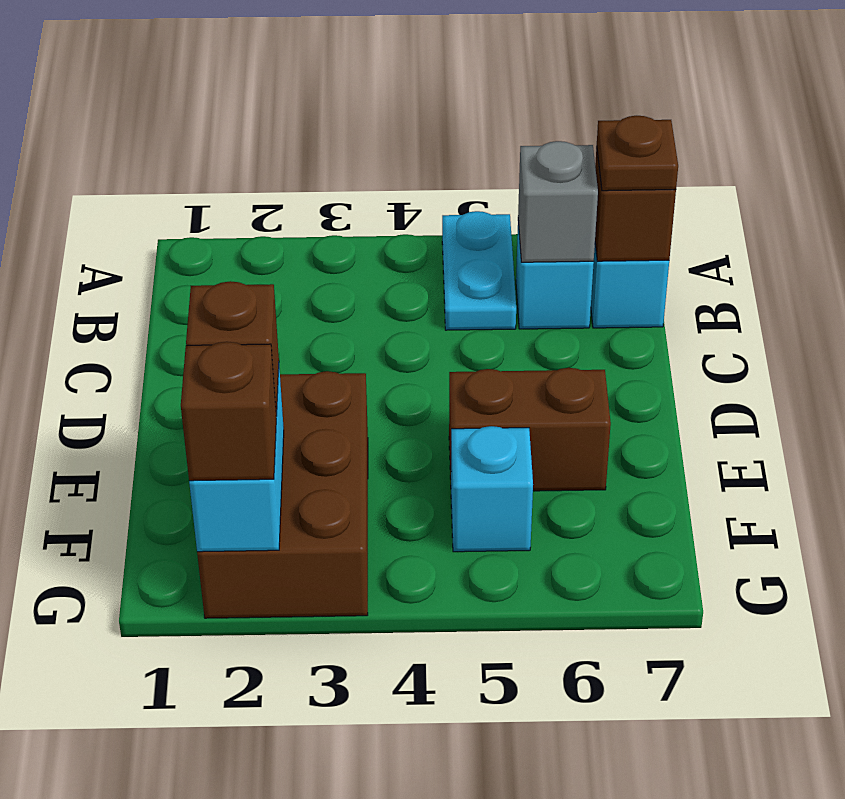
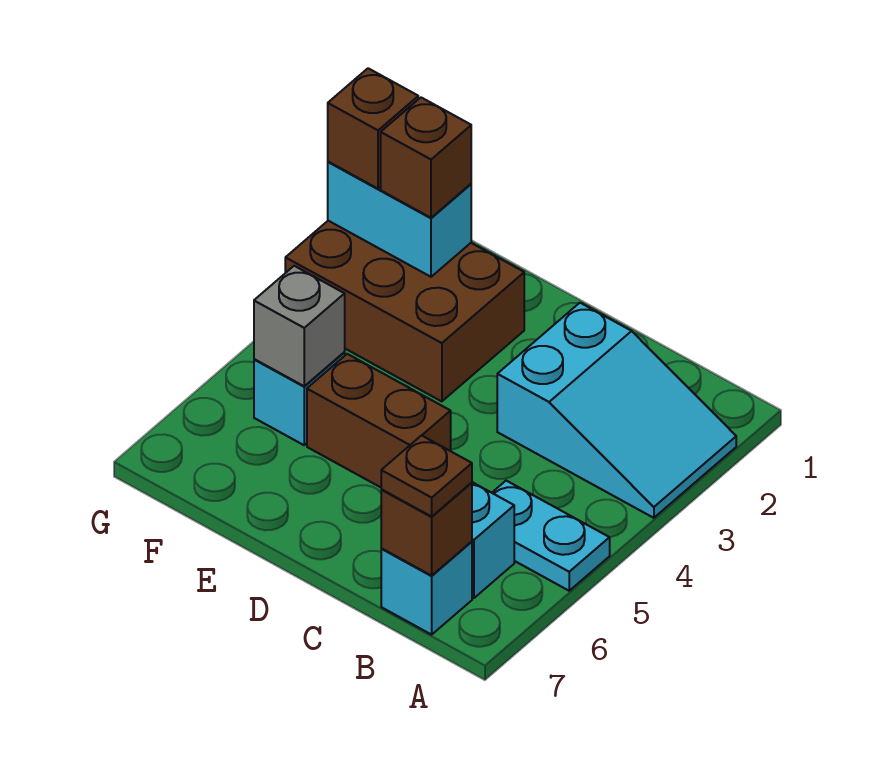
none -> cyan slope A2:C3 level 1 top C
grey brick B6 level 2 -> grey brick F5 level 2
brown brick E5:E6 level 1 -> brown brick D5:E5 level 1

